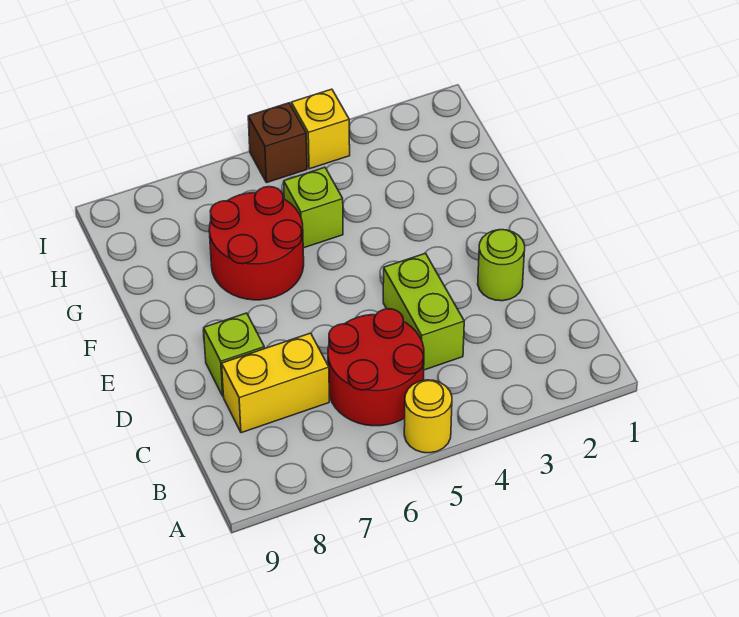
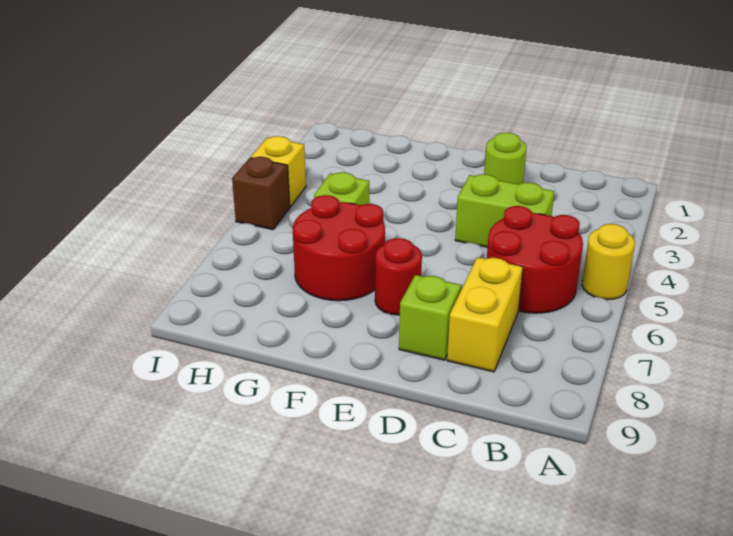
none -> red round brick E7 level 1

